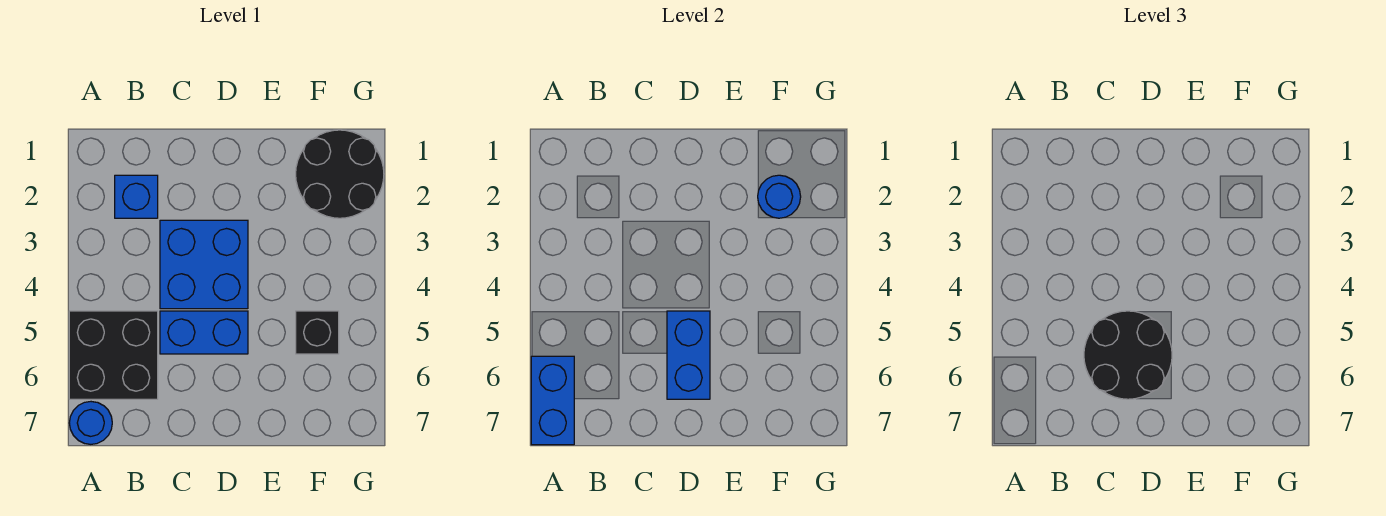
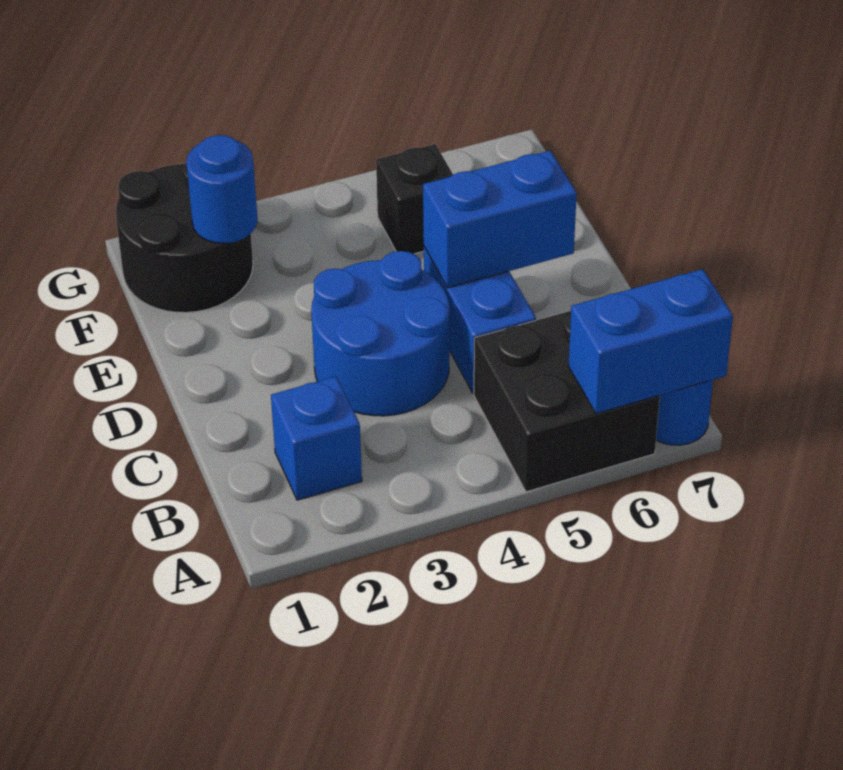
blue brick C3:D4 level 1 -> blue round brick C3:D4 level 1
black round brick C5:D6 level 3 -> none

